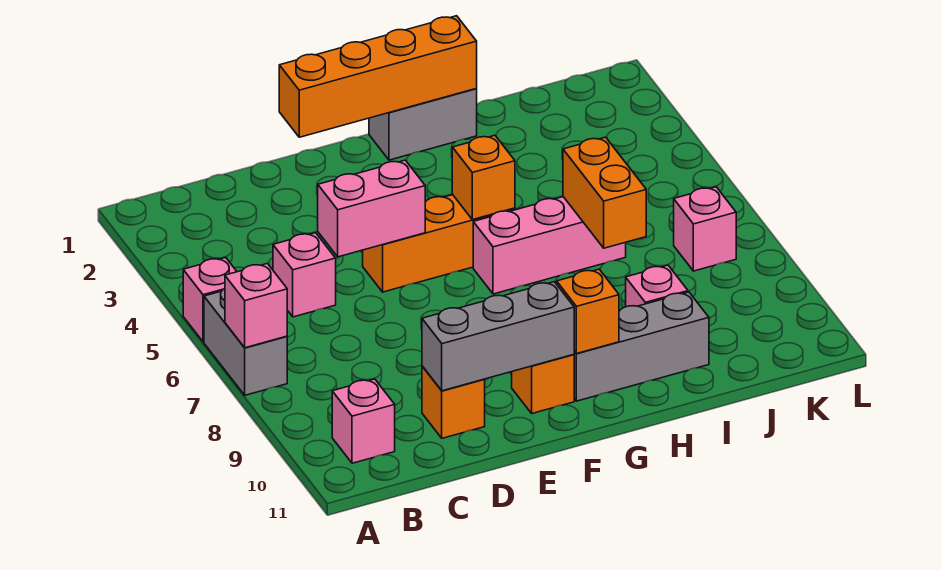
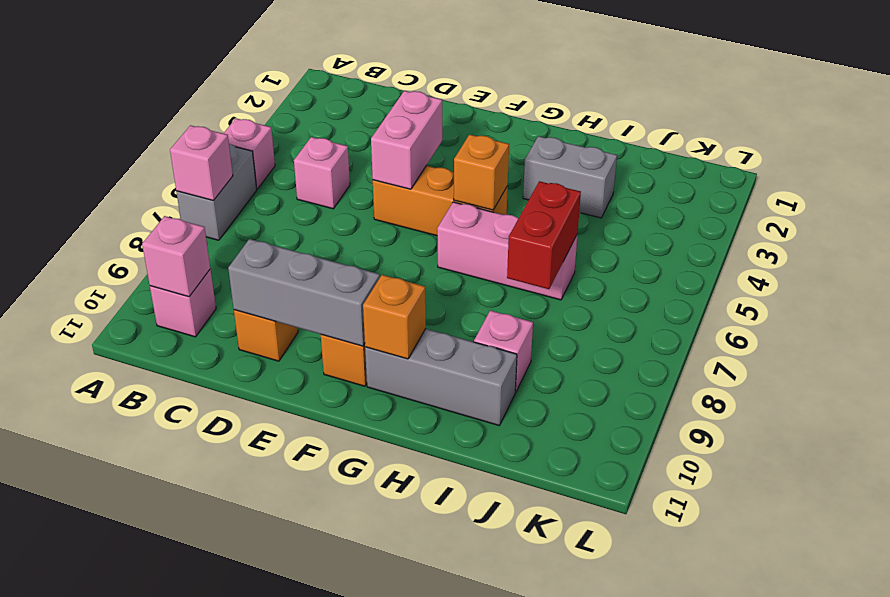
pink brick D5:E5 level 2 -> pink brick E4:E5 level 2
orange brick E1:H1 level 2 -> none
grey brick G1:H1 level 1 -> grey brick H3:I3 level 1
orange brick I6:I7 level 2 -> red brick I6:I7 level 2
pink brick K7 level 1 -> pink brick B10 level 2

